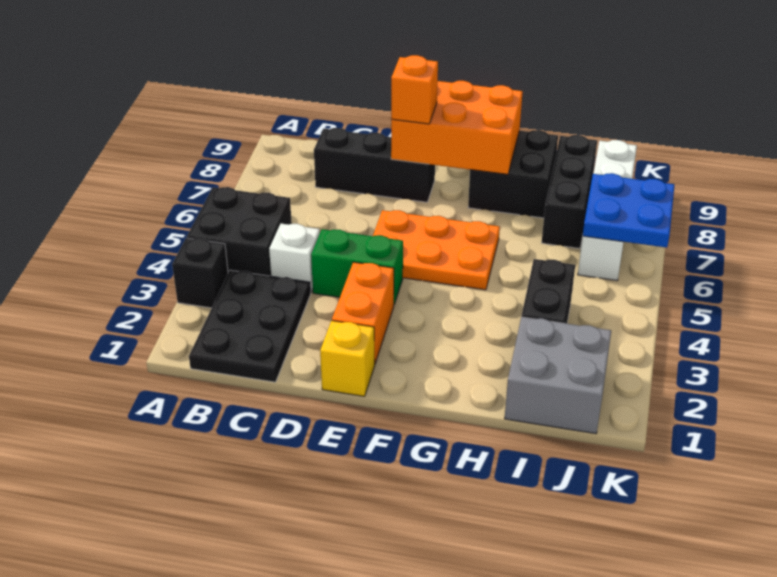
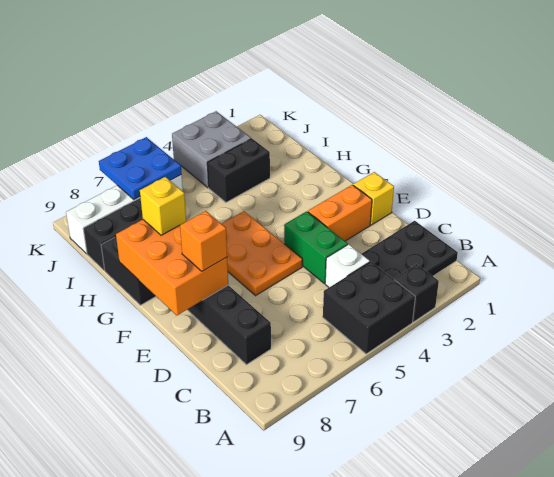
none -> yellow brick G8 level 3
grey brick I1:J2 level 1 -> grey brick J3:K4 level 1

